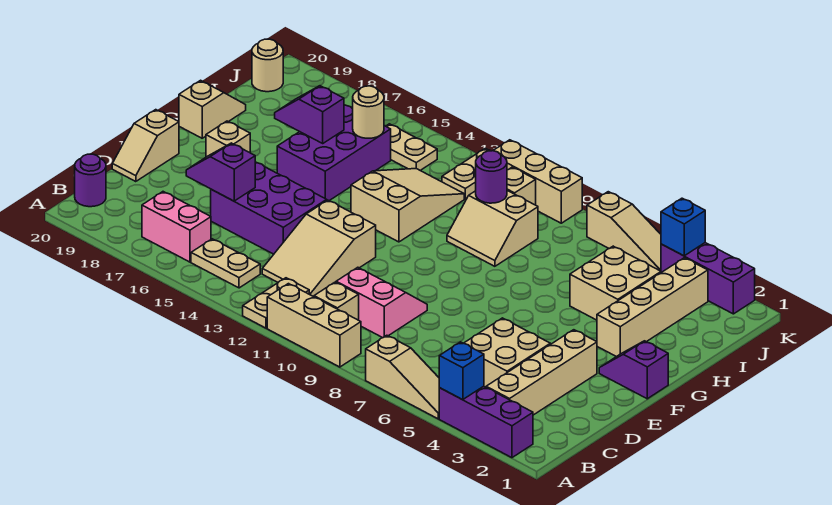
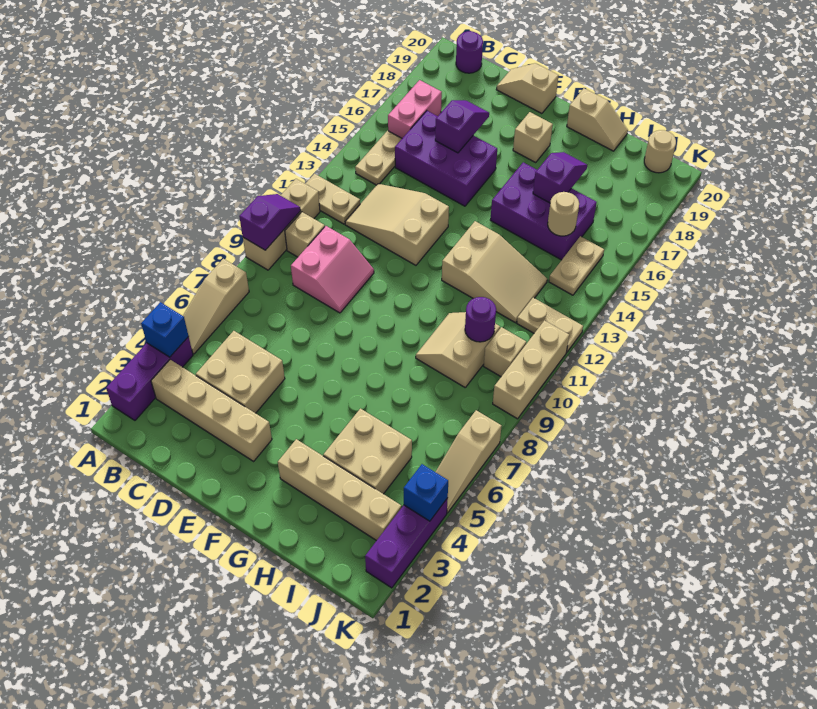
purple brick D14:E16 level 1 -> purple brick C15:E16 level 1
purple slope F1:F2 level 1 top 1 -> purple slope A9:A10 level 2 top 9

